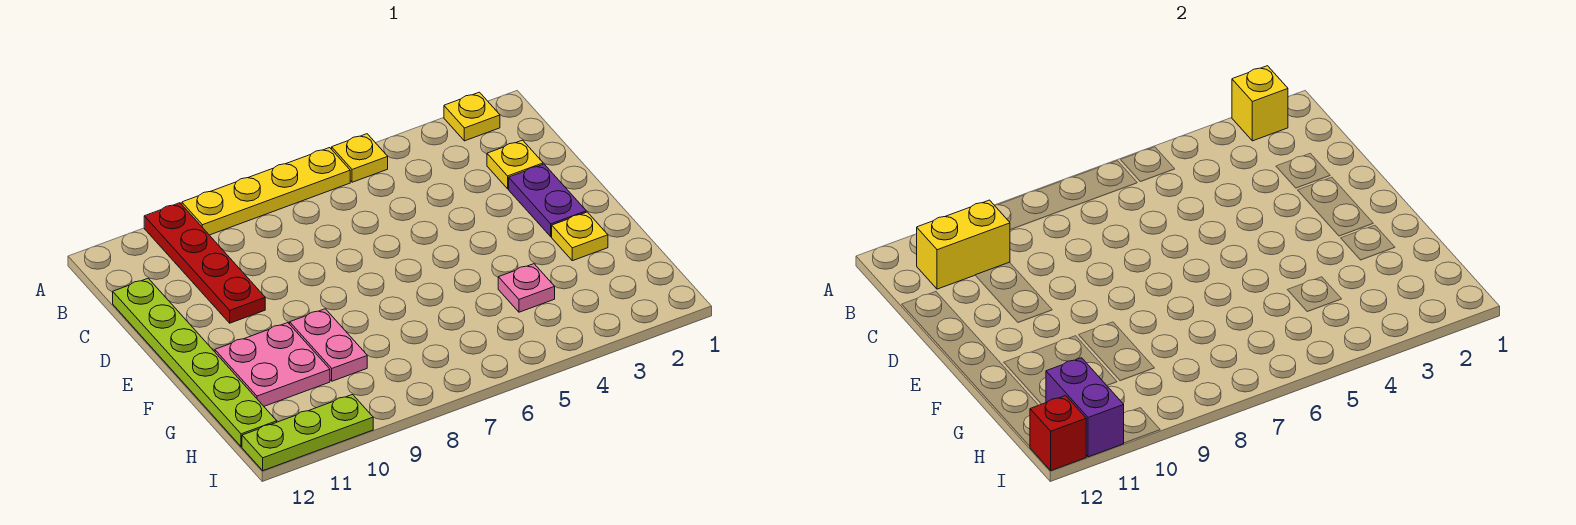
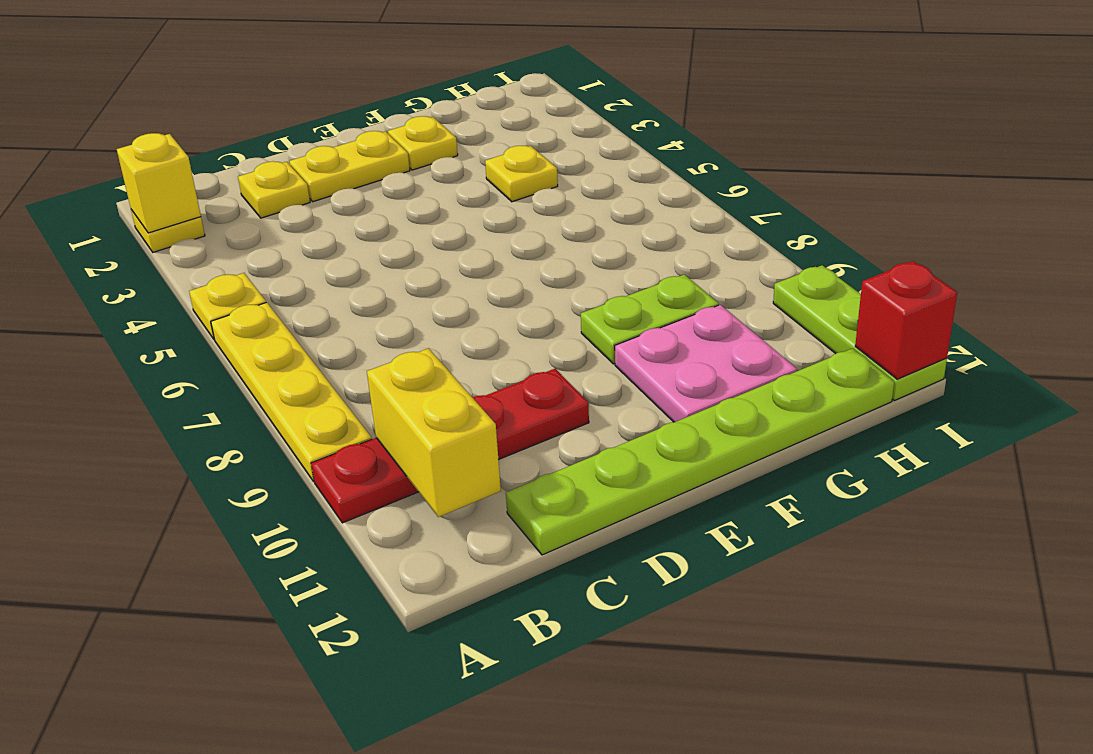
purple plate D2:E2 level 1 -> yellow plate D2:E2 level 1
pink plate F9:G9 level 1 -> lime plate F9:G9 level 1
pink plate G4 level 1 -> yellow plate G4 level 1
purple brick H11:I11 level 2 -> none

